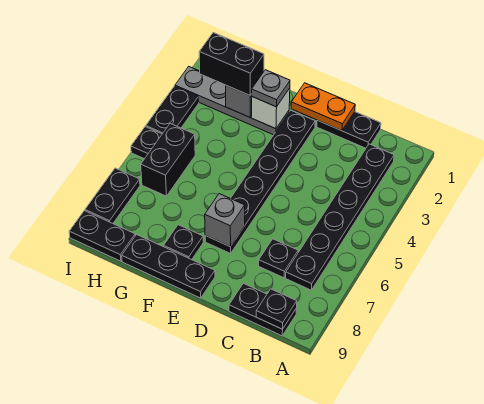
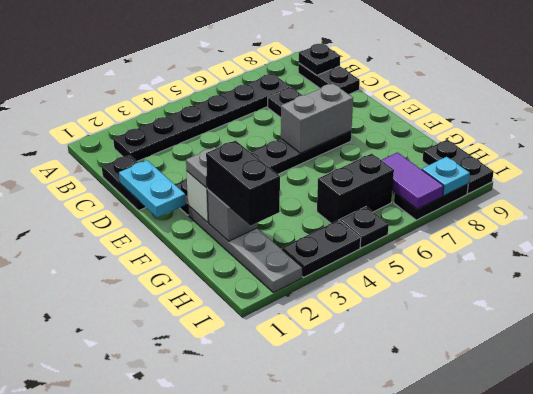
orange plate D1:E1 level 2 -> cyan plate D1:E1 level 2
grey brick E7 level 2 -> grey brick E6:E7 level 2
black plate E9:G9 level 1 -> none
black plate F8 level 1 -> none
none -> purple tile H7:I7 level 2
none -> cyan plate I8 level 2

